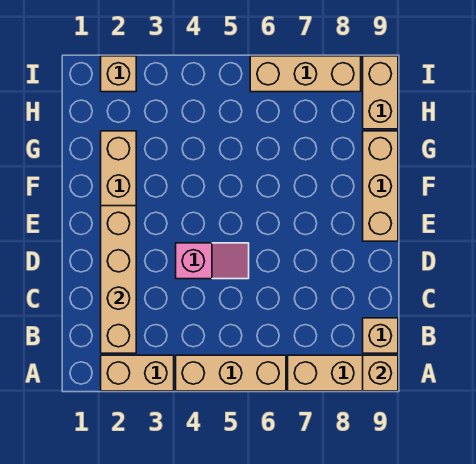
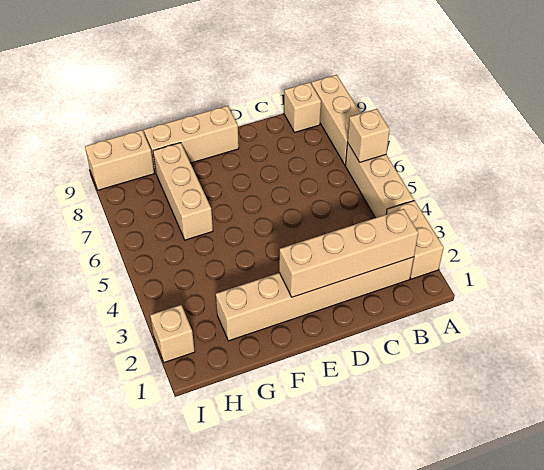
tan brick A9 level 2 -> tan brick A6 level 2
pink slope D4:D5 level 1 top 4 -> none
tan brick I6:I8 level 1 -> tan brick G6:G8 level 1

